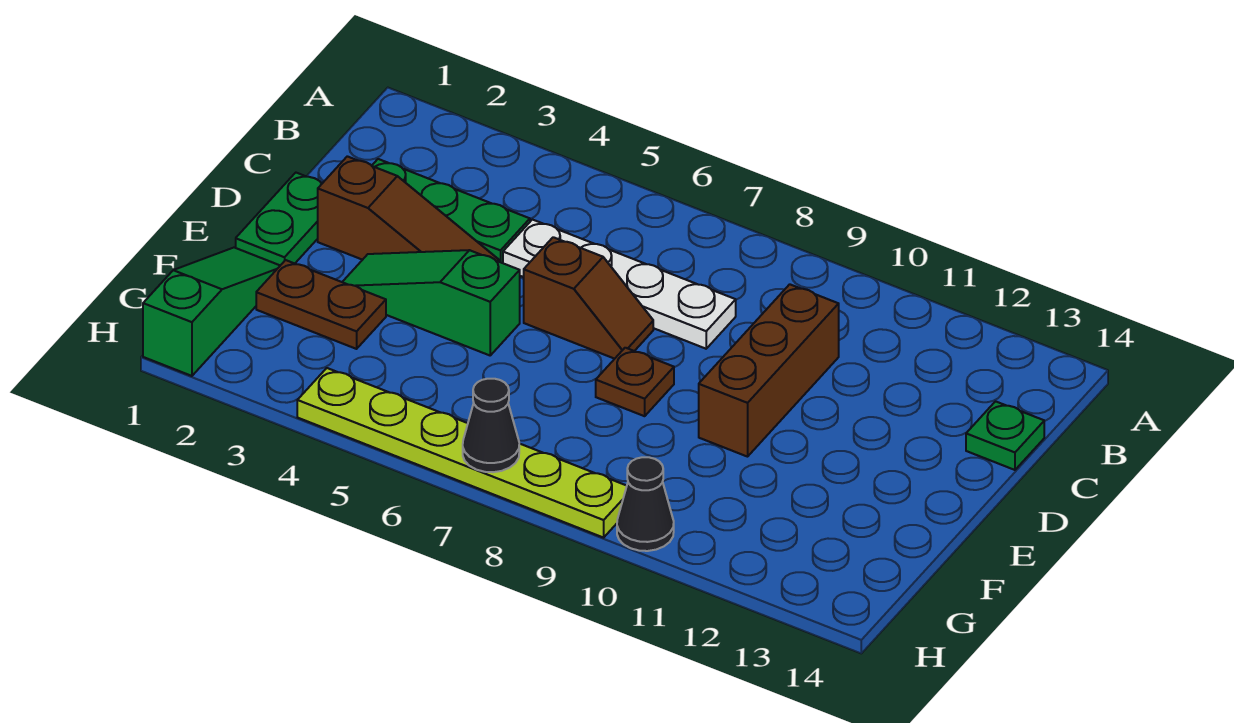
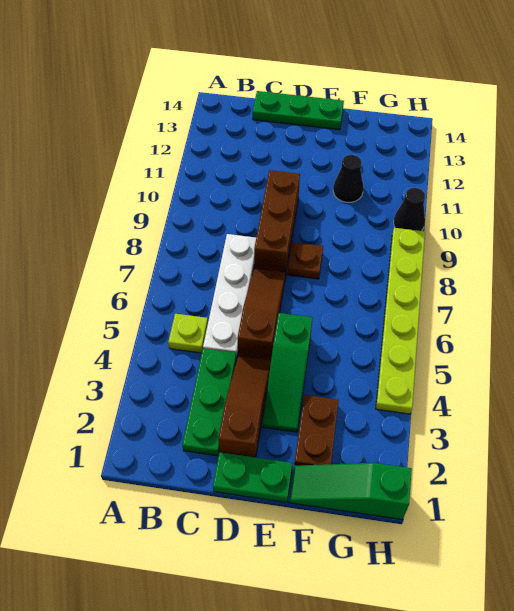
none -> lime plate B5 level 1
brown brick C10:E10 level 1 -> brown brick D8:D10 level 1
green plate C14 level 1 -> green plate C14:E14 level 1
brown slope D6:D7 level 1 top 6 -> brown slope D5:D7 level 1 top 5
black cone H7 level 2 -> black cone F11 level 1

